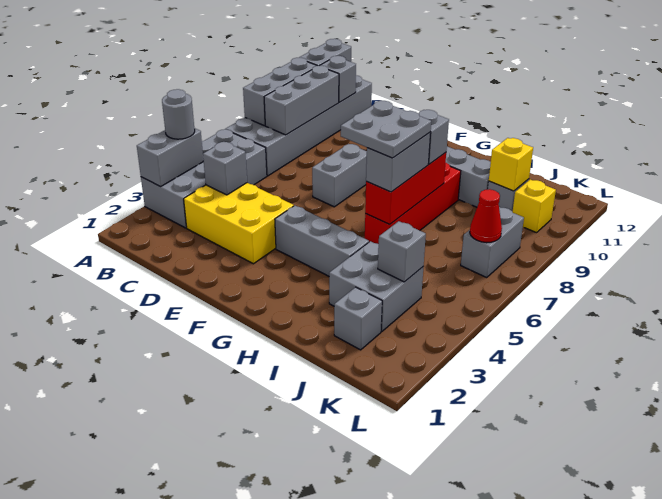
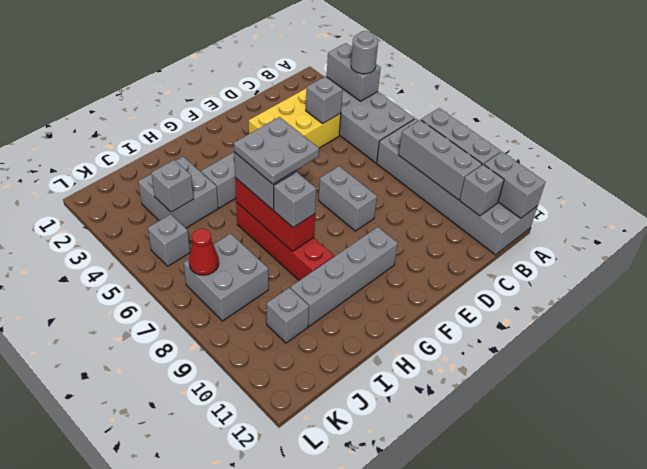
grey brick J2 level 1 -> grey brick K5 level 1
yellow brick J10 level 2 -> none
grey brick K7:K8 level 1 -> grey brick J7:K8 level 1
yellow brick K10 level 1 -> none

